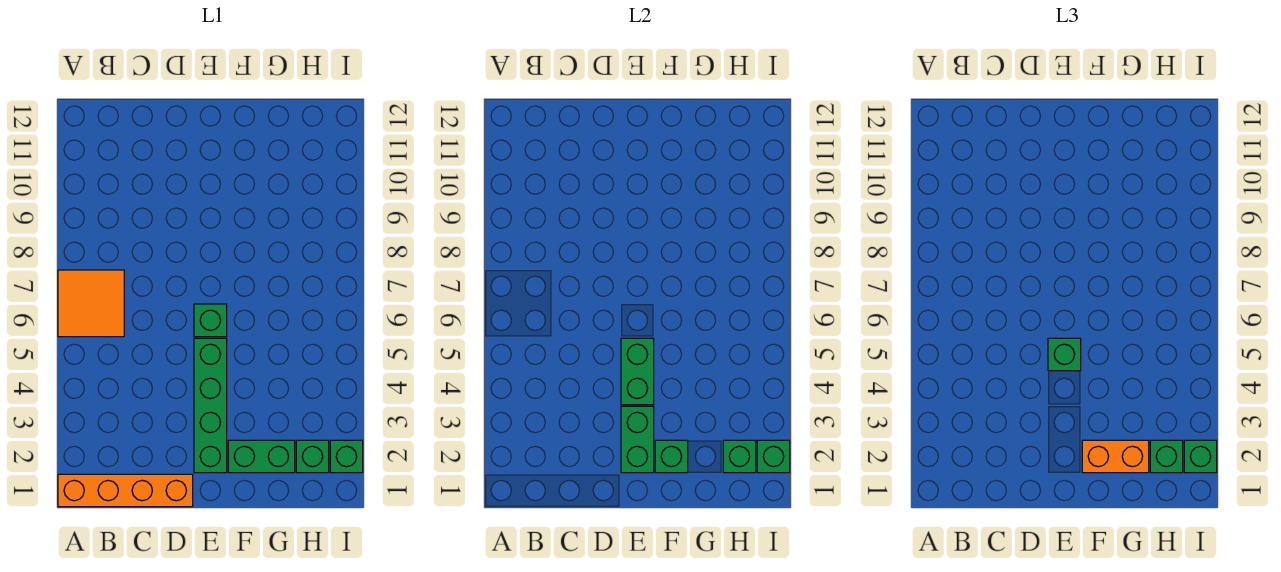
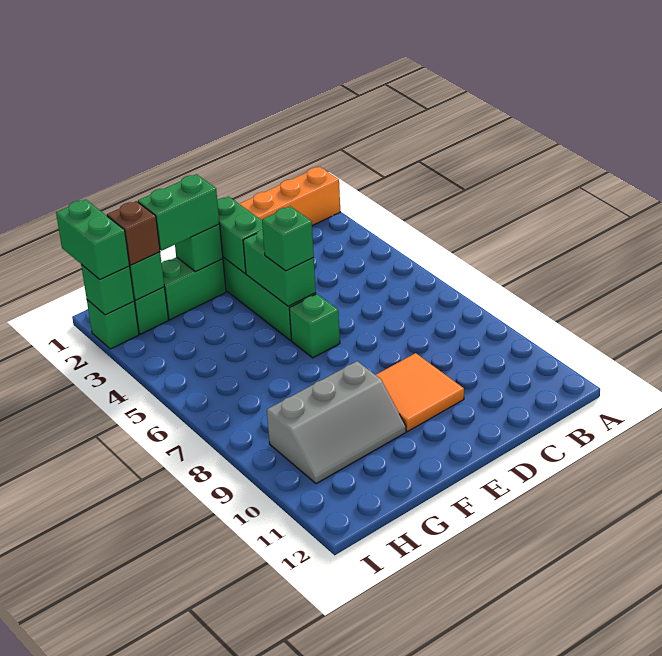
orange tile A6:B7 level 1 -> orange tile D9:E10 level 1
orange brick F2:G2 level 3 -> green brick F2:G2 level 3
none -> grey slope F9:H10 level 1 top 9
green brick H2 level 3 -> brown brick H2 level 3
green brick I2 level 3 -> green brick I1:I2 level 3

